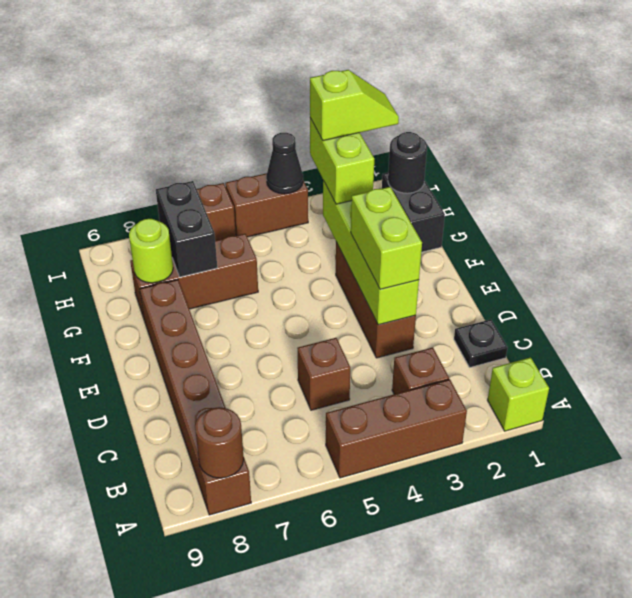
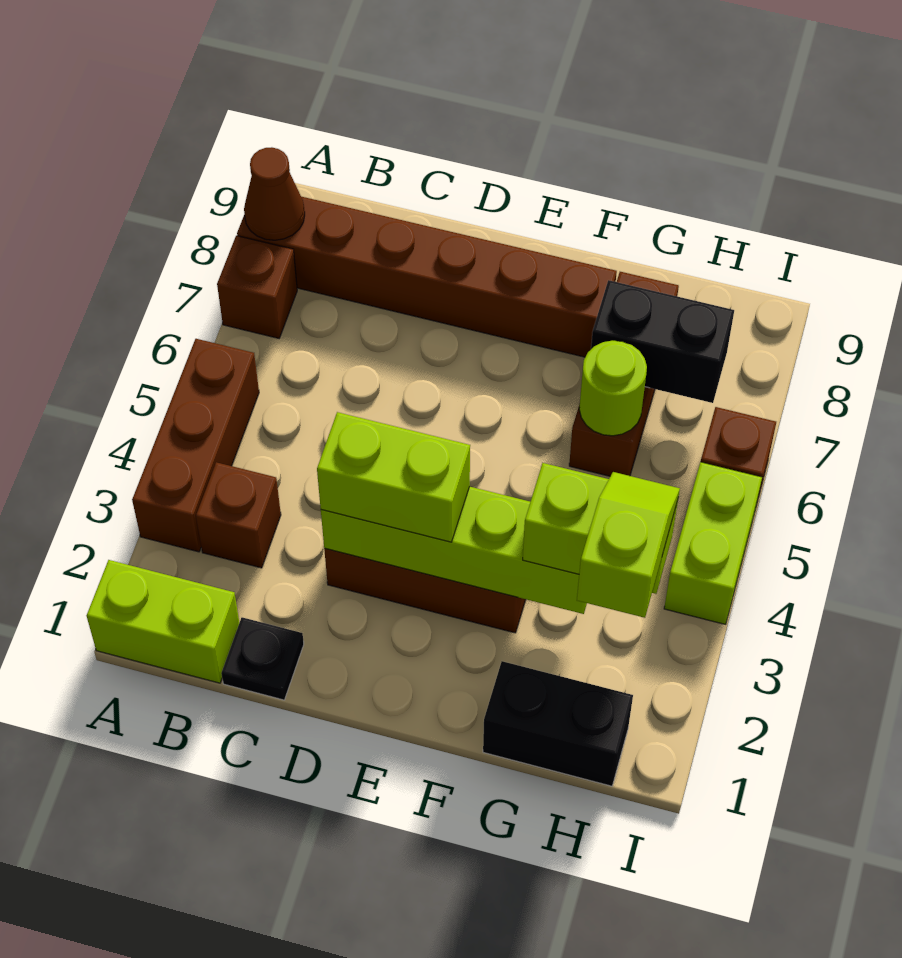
lime brick A1 level 1 -> lime brick A1:B1 level 1
brown round brick A8 level 2 -> brown cone A8 level 2
brown brick C5 level 1 -> brown brick A7 level 1
lime round brick G8 level 2 -> lime round brick G6 level 2
black round brick H1 level 2 -> none
lime slope H2:H3 level 4 top 3 -> lime slope H2:H3 level 4 top 2
brown brick I4:I5 level 1 -> lime brick I4:I5 level 1
black cone I4 level 2 -> none

